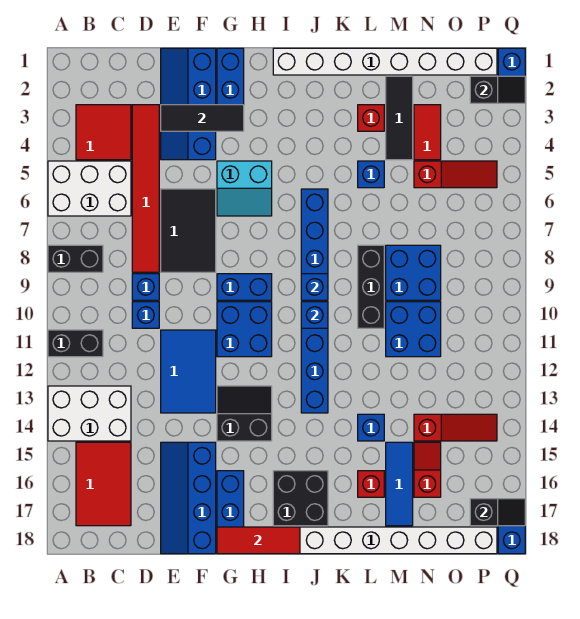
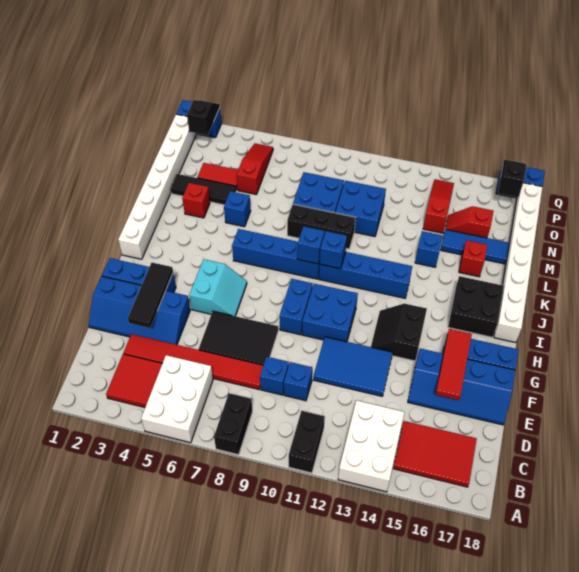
red tile G18:I18 level 2 -> red tile E16:G16 level 2

